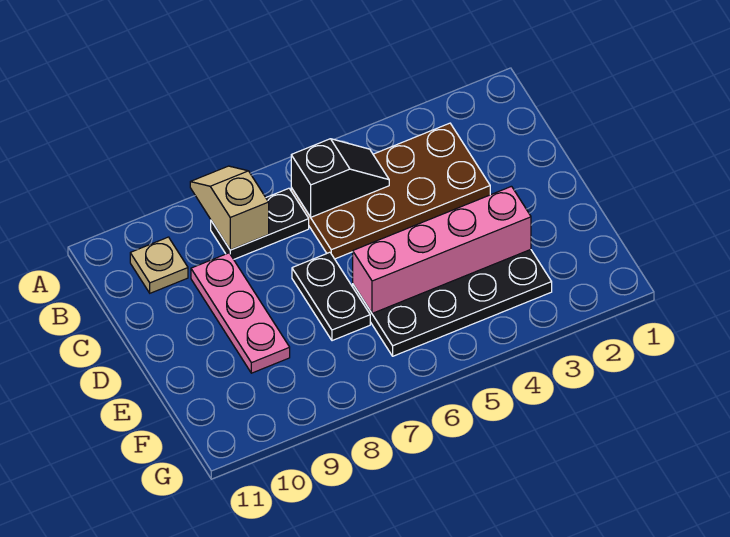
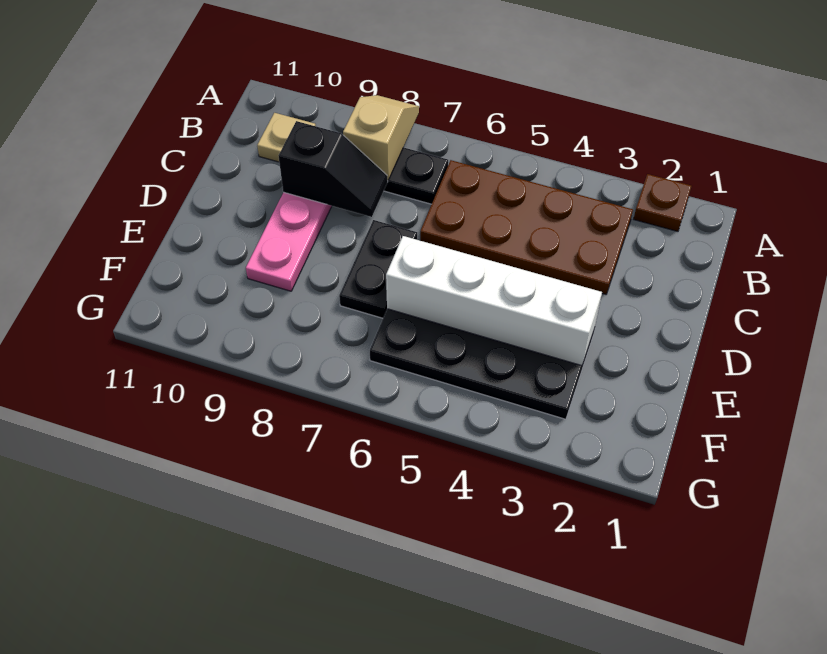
none -> brown plate A2 level 1
black slope B5:B6 level 2 top 6 -> black slope C8:C9 level 2 top 9
pink brick E3:E6 level 2 -> white brick E3:E6 level 2

